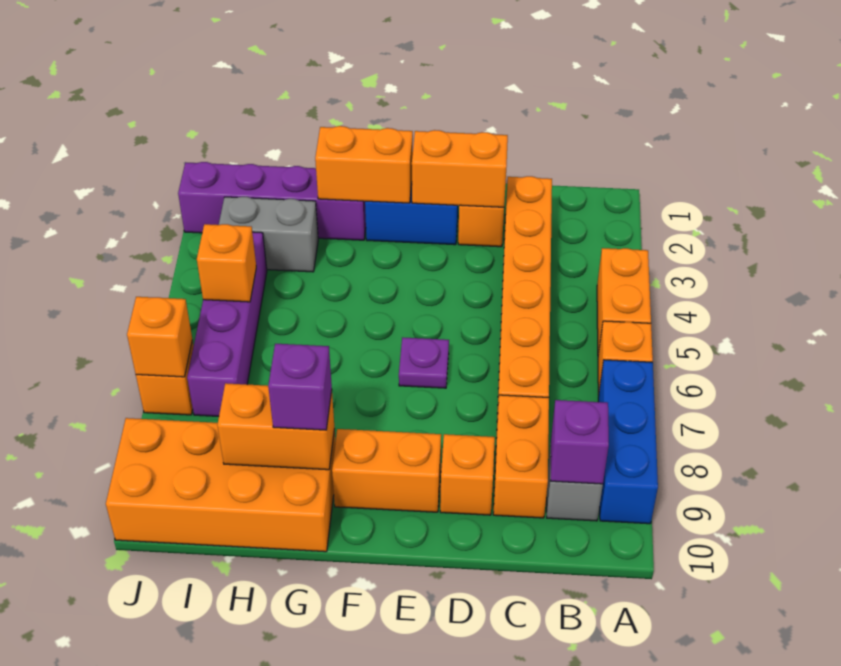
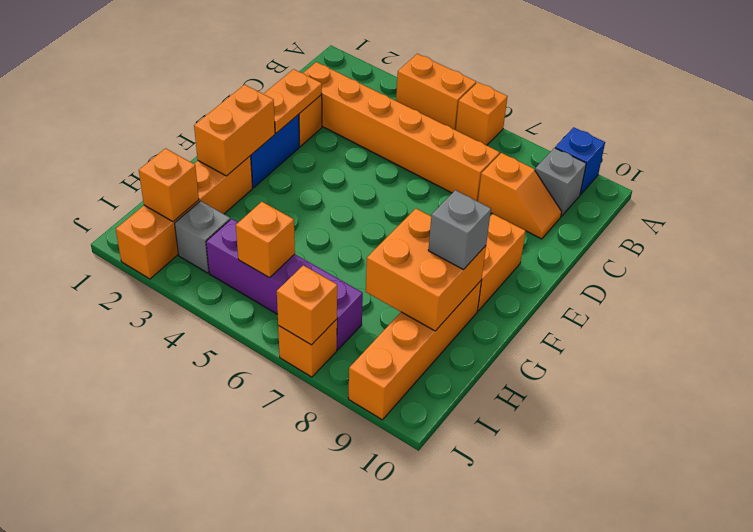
blue brick A7:A9 level 1 -> blue brick A9 level 1
purple brick B9 level 2 -> none
orange brick C8:C9 level 1 -> orange slope C8:C9 level 1 top 8
orange brick D2:E2 level 2 -> orange plate D2:E2 level 2
orange brick D9 level 1 -> orange brick I2 level 2
purple plate E6 level 1 -> none
purple brick G2:J2 level 1 -> orange brick G2:J2 level 1
orange brick G9:J10 level 1 -> orange brick G9:J9 level 1
orange brick G9:H9 level 2 -> orange brick G8:H9 level 2
purple brick G9 level 3 -> grey brick G9 level 3
grey brick H3:I3 level 1 -> grey brick I3 level 1

